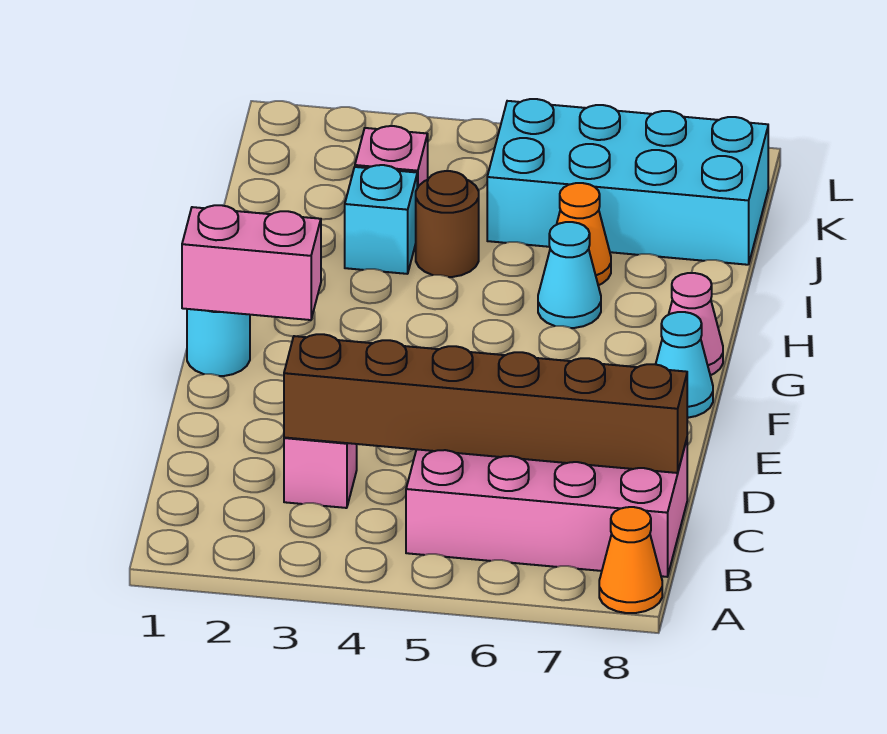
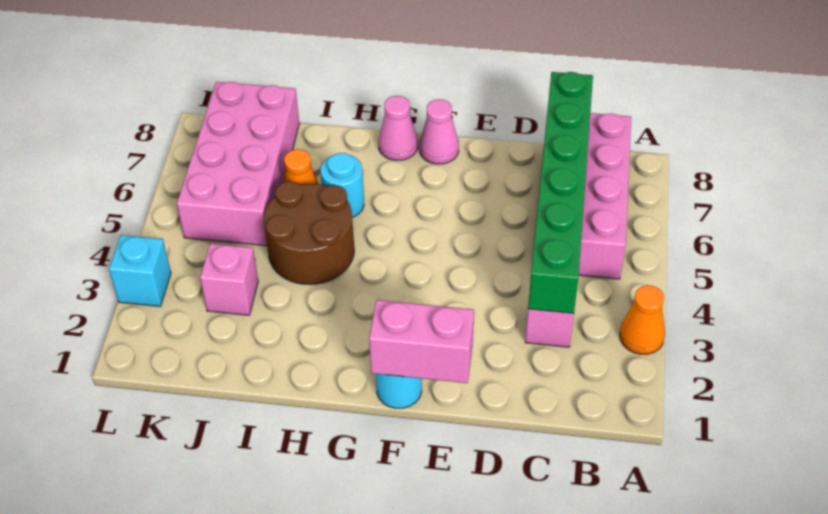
orange cone A8 level 1 -> orange cone A3 level 1
brown brick C3:C8 level 2 -> green brick C3:C8 level 2
pink brick F1:F2 level 2 -> pink brick E1:F1 level 2
cyan cone F8 level 1 -> pink cone F8 level 1
cyan cone H6 level 1 -> cyan round brick H6 level 1
cyan brick I3 level 1 -> cyan brick L3 level 1
brown round brick I4 level 1 -> brown round brick H4:I5 level 1
cyan brick J5:K8 level 1 -> pink brick J5:K8 level 1

